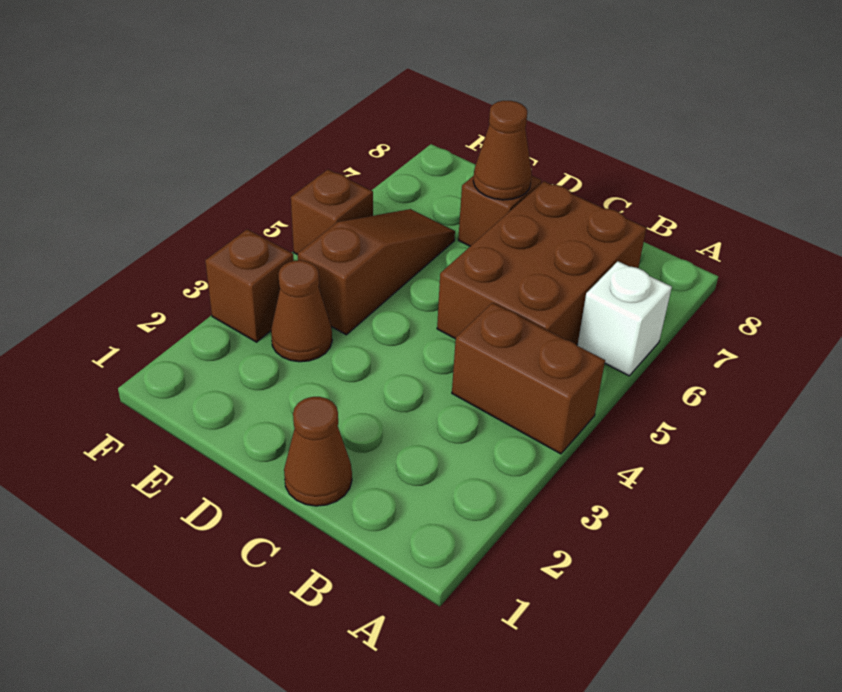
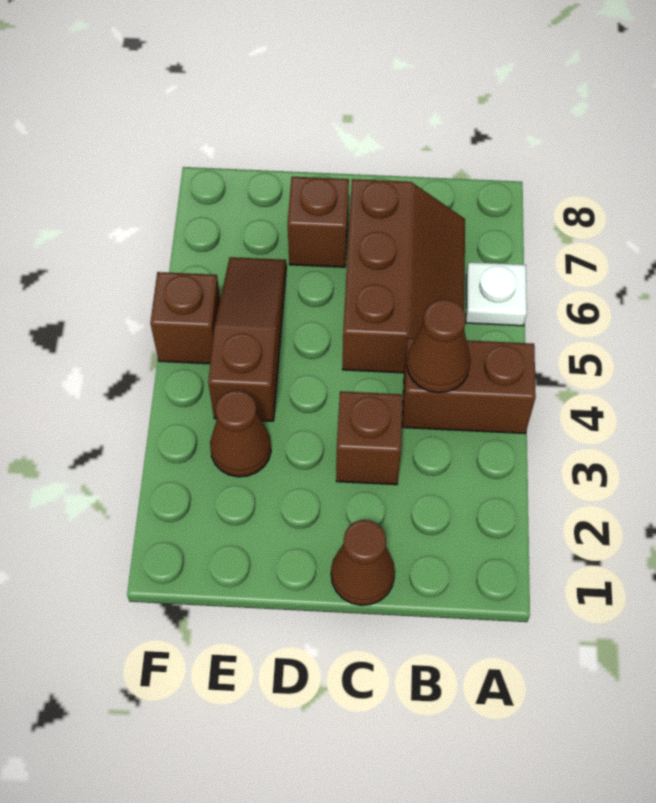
white brick A6 level 1 -> white plate A6 level 1
brown brick B5:C7 level 1 -> brown slope B5:C7 level 1 top C
brown cone D7 level 2 -> brown cone B4 level 2
brown brick F3 level 1 -> brown brick C3 level 1

